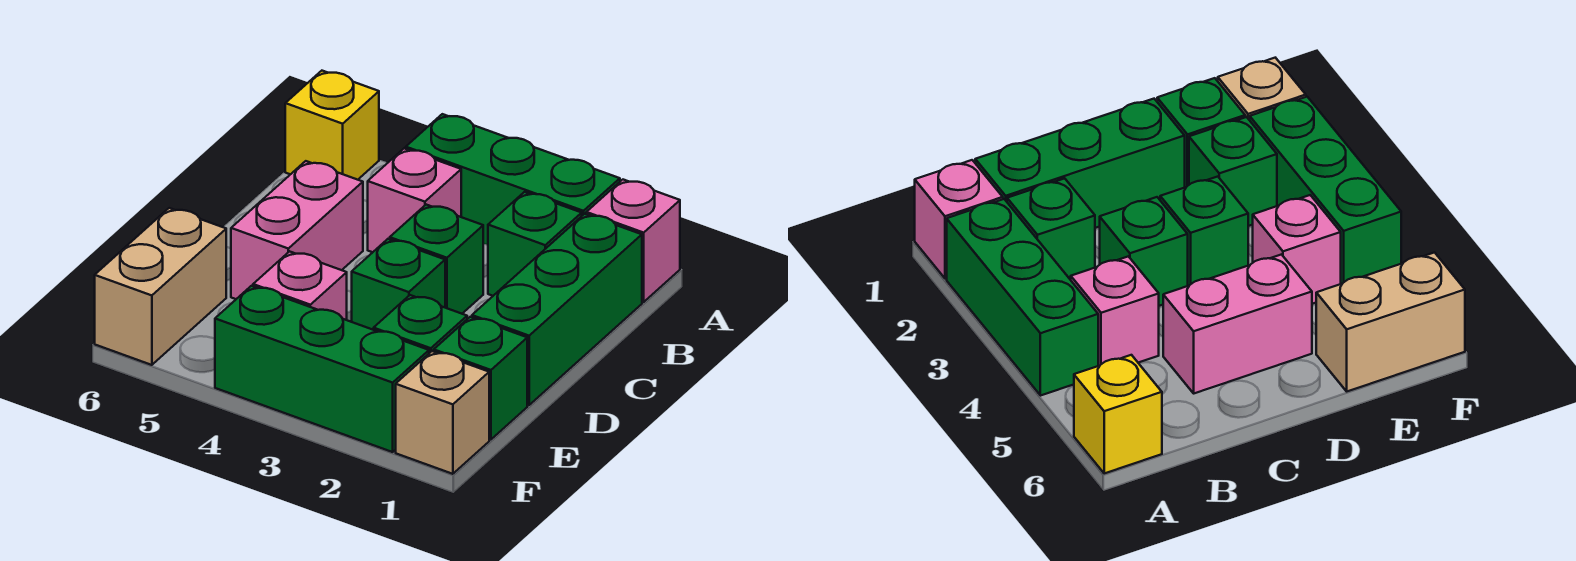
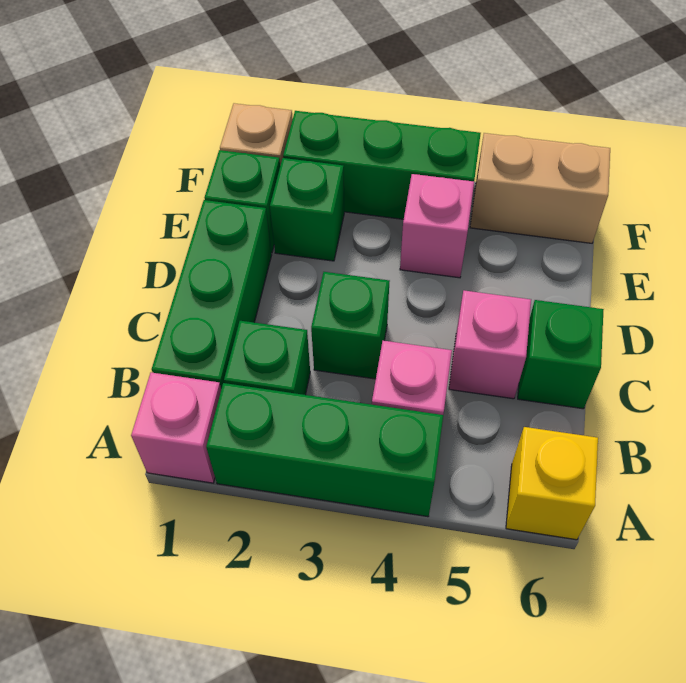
pink brick C5:D5 level 1 -> pink brick C5 level 1
green brick D3 level 1 -> green brick C6 level 1
tan brick E6:F6 level 1 -> tan brick F5:F6 level 1

